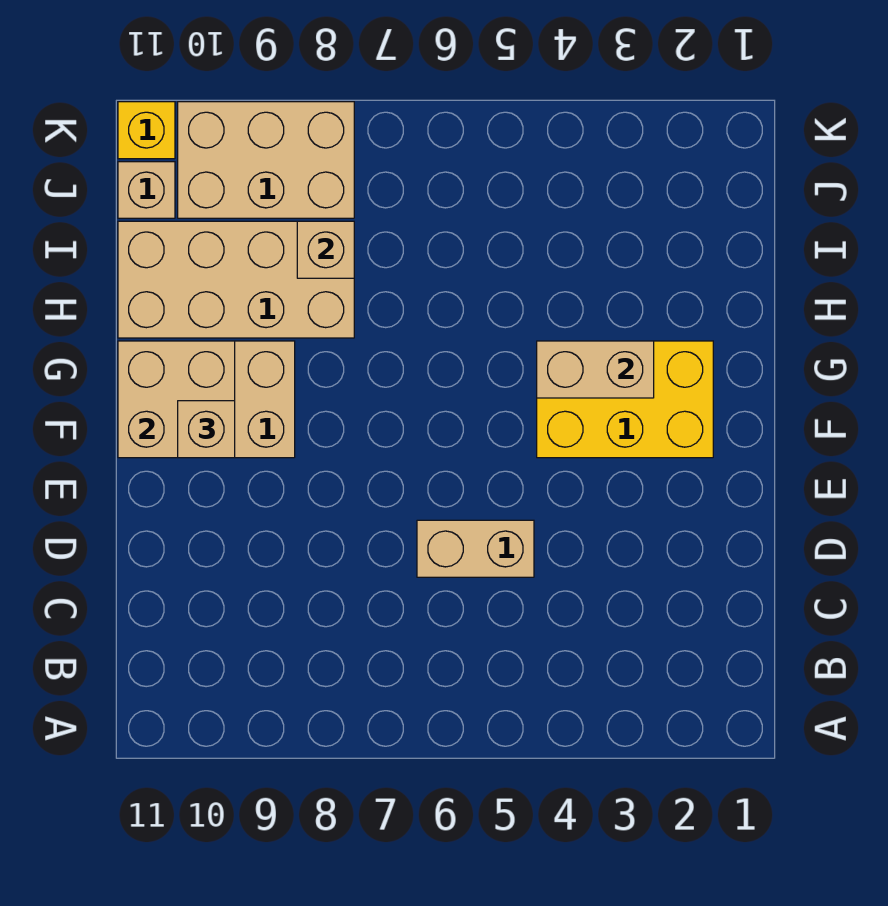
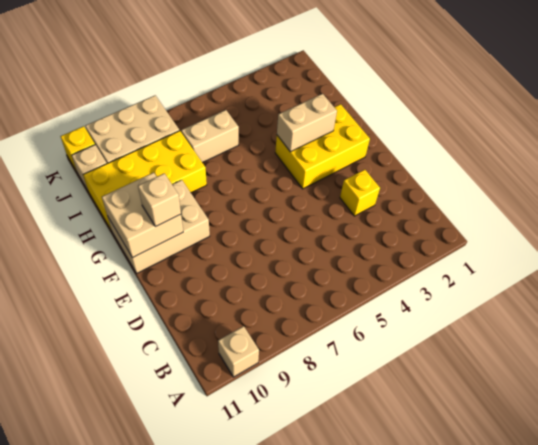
none -> yellow brick D3 level 1
tan brick D5:D6 level 1 -> tan brick I6:I7 level 1
tan brick H8:I11 level 1 -> yellow brick H8:I11 level 1
tan brick I8 level 2 -> tan brick A10 level 1

